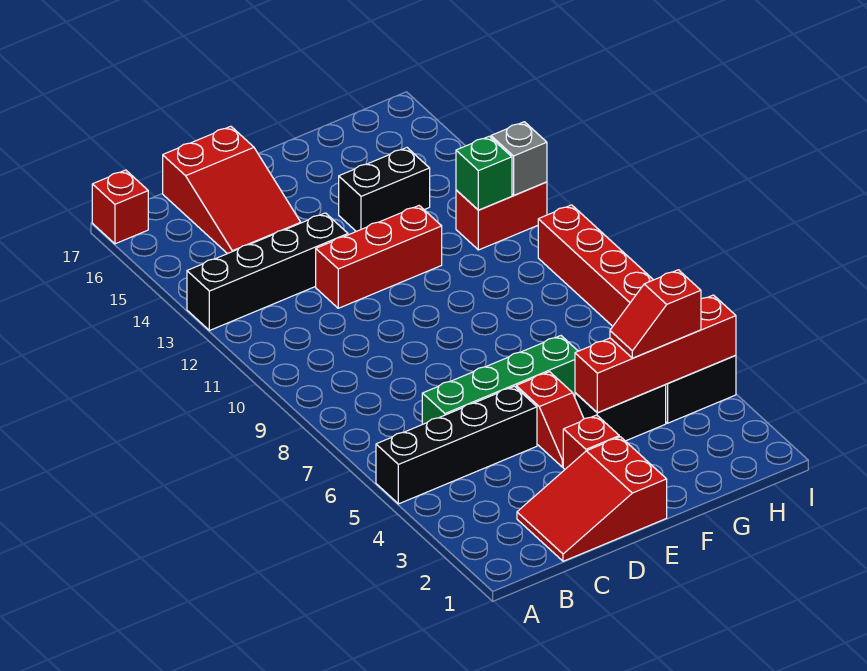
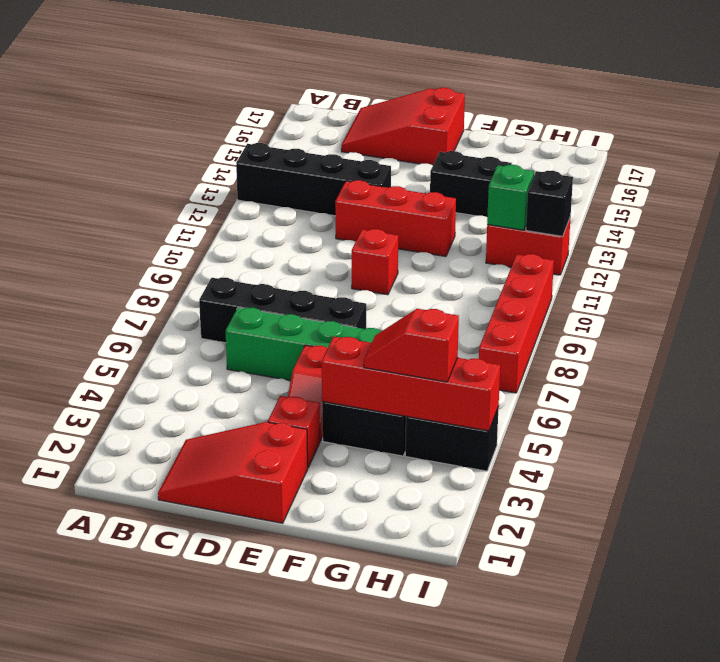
black brick A5:D5 level 1 -> black brick B7:E7 level 1
red brick A17 level 1 -> red brick E10 level 1
red slope C15:D17 level 1 top 17 -> red slope C16:E17 level 1 top E
grey brick I12 level 2 -> black brick I12 level 2

